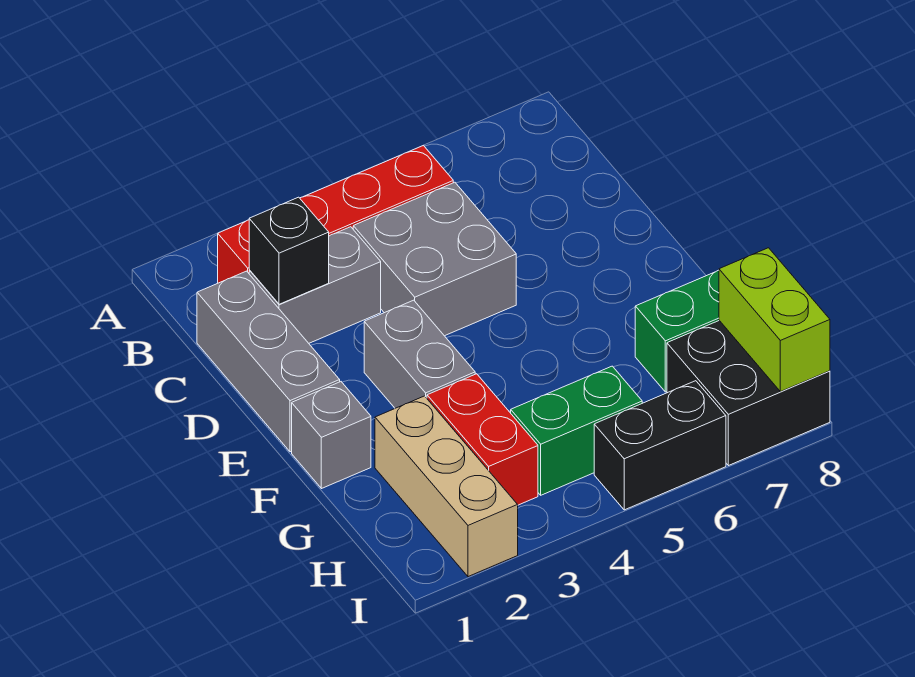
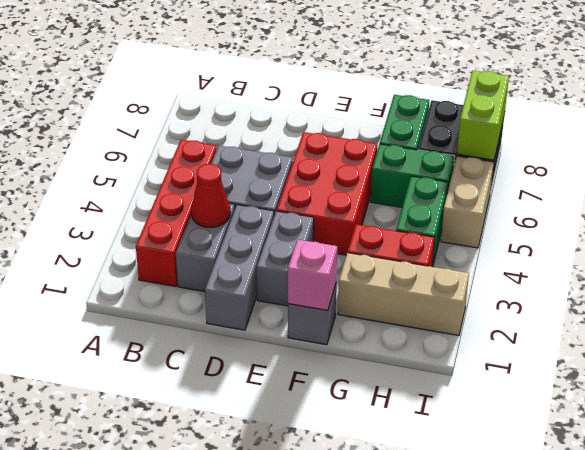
grey brick C1:E1 level 1 -> grey brick D1:D3 level 1
black brick C2 level 2 -> none
none -> red cone C3 level 2
grey brick E3:F3 level 1 -> grey brick E2:E3 level 1
none -> red brick E4:F6 level 1
none -> pink brick F1 level 2
none -> green brick G6:H6 level 1
lime brick H8:I8 level 2 -> lime brick I7:I8 level 2
black brick I5:I6 level 1 -> tan brick I5:I6 level 1

